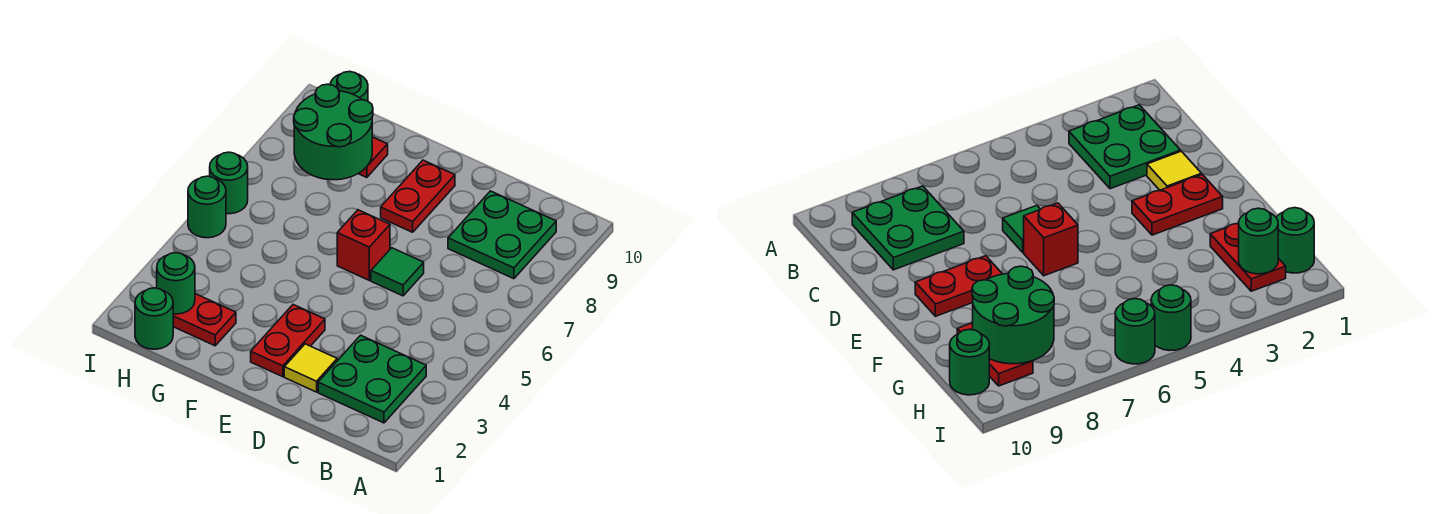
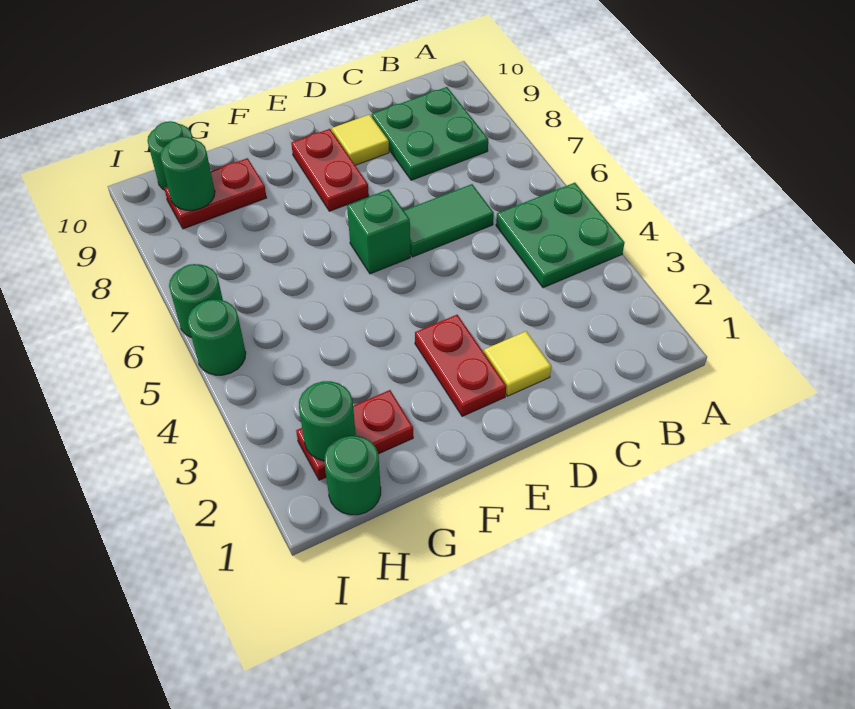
green plate B2:C3 level 1 -> green plate A4:B5 level 1
green tile D6 level 1 -> green tile C6:D6 level 1
none -> yellow tile D9 level 1
red brick E6 level 1 -> green brick E6 level 1
green round brick G8:H9 level 2 -> green round brick H9 level 2

